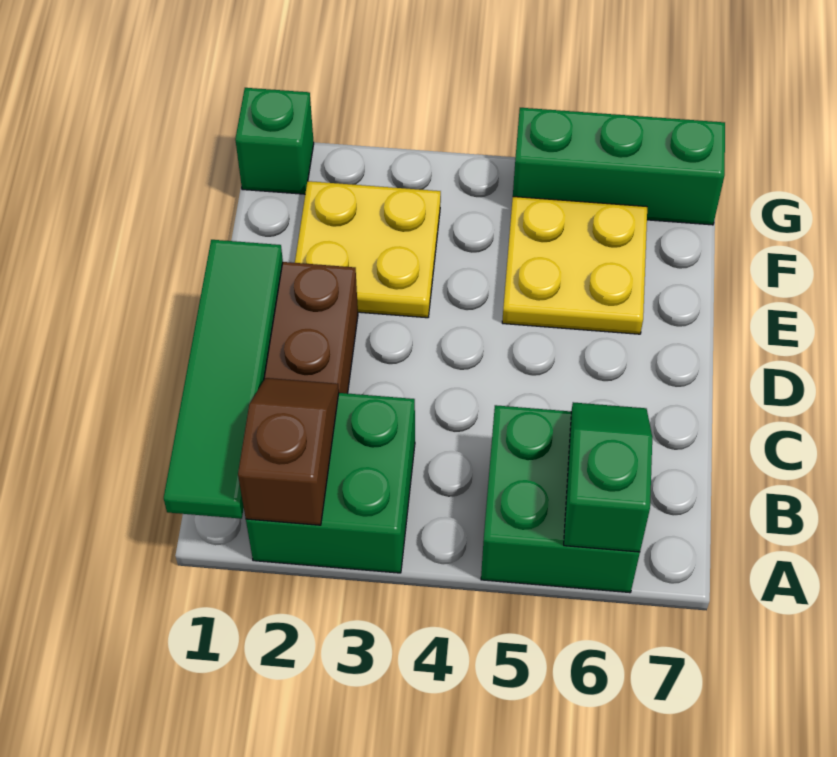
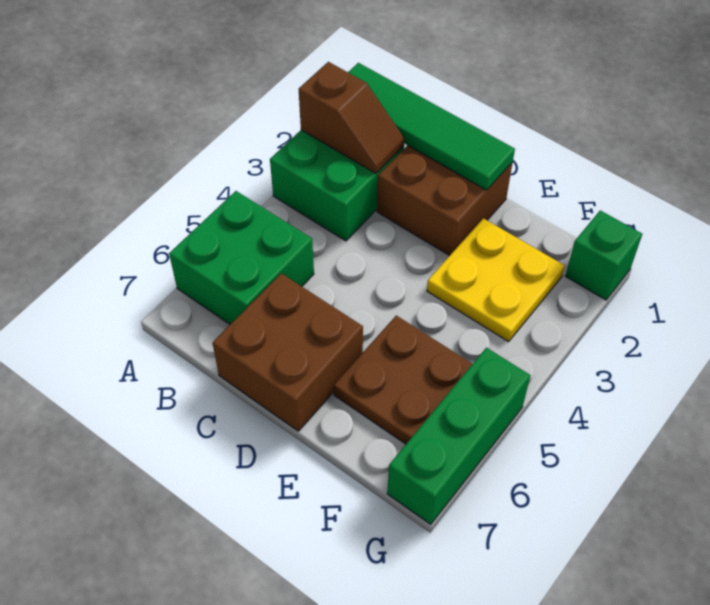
green slope A6:B6 level 2 top A -> none
none -> brown brick C6:D7 level 1
yellow plate E5:F6 level 1 -> brown plate E5:F6 level 1

